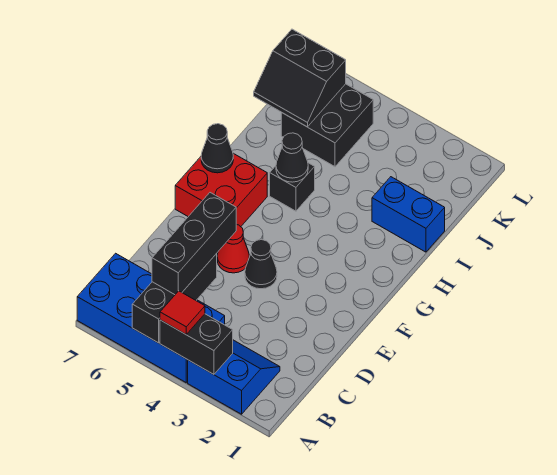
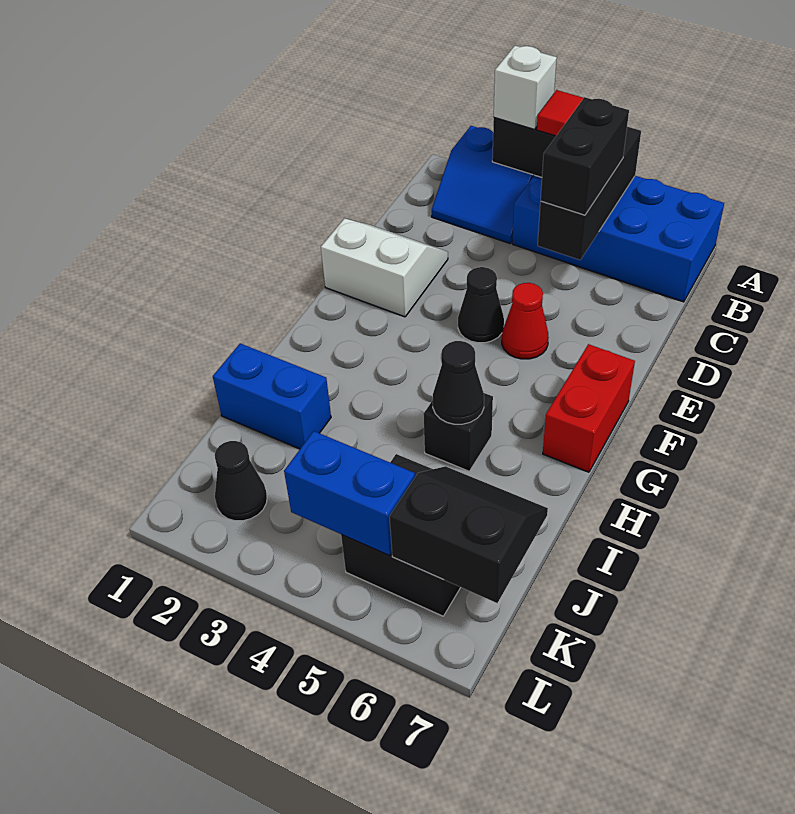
none -> white brick A3 level 3
black brick B5:D5 level 3 -> black brick B5:C5 level 3
none -> white slope D1:E2 level 1 top E
red brick F6:G7 level 1 -> red brick F7:G7 level 1
black cone G7 level 2 -> black cone K2 level 1
none -> blue brick K4:K5 level 2

